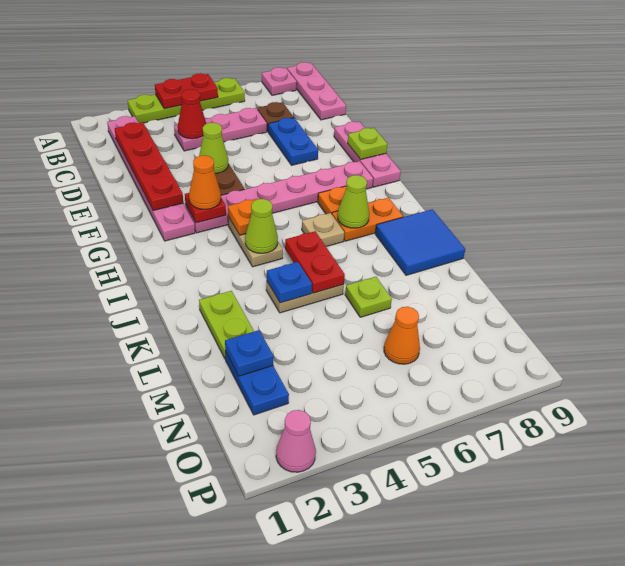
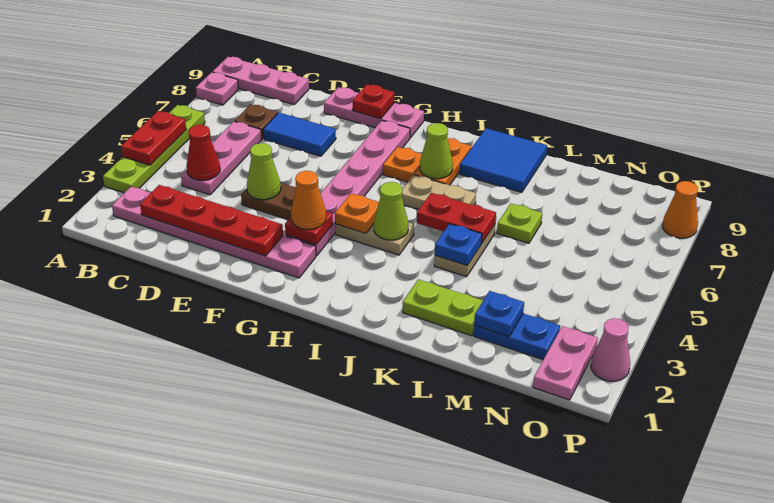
blue plate D7:E7 level 1 -> blue tile D7:E7 level 1
lime plate F9 level 2 -> red plate F9 level 2
tan plate I6 level 1 -> tan plate I6:J6 level 1
orange cone N6 level 1 -> orange cone P8 level 1
none -> pink plate O1:O2 level 1

